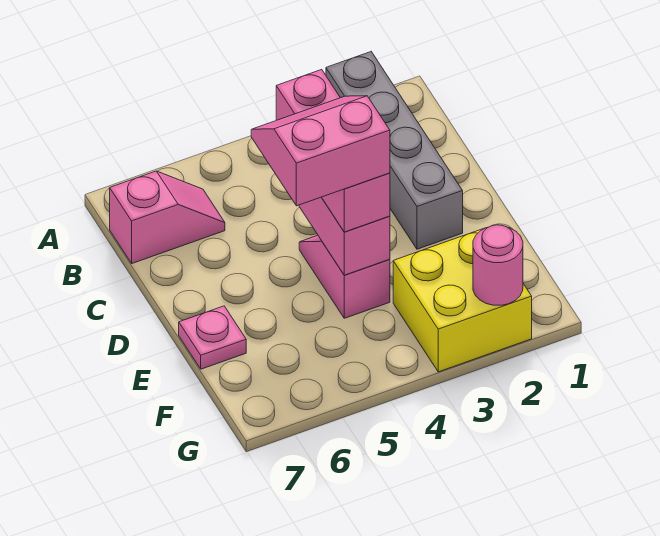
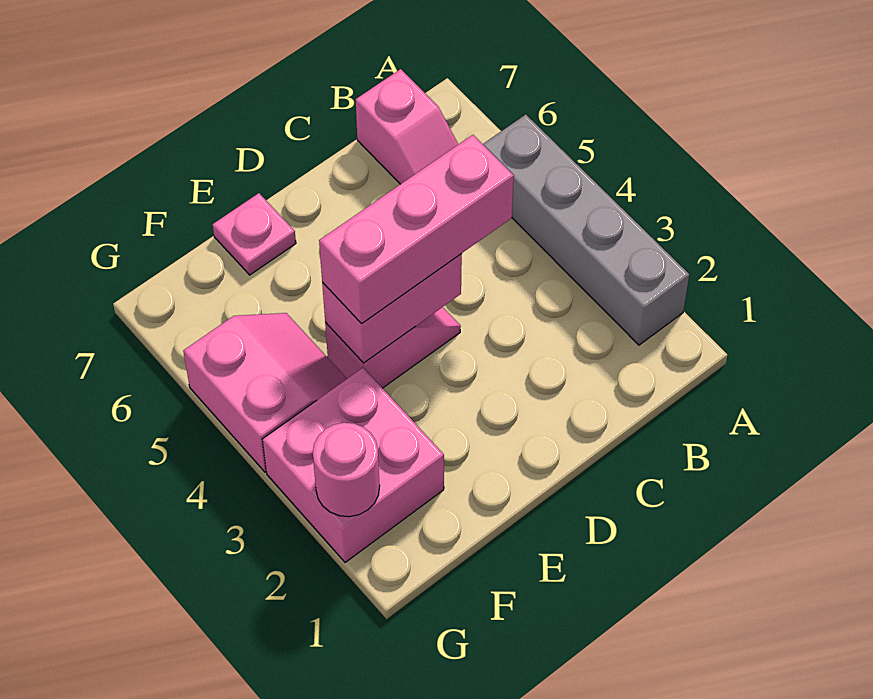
grey brick A2:D2 level 1 -> grey brick A2:A5 level 1
pink slope D4:E5 level 4 top E -> pink slope F4:G5 level 1 top G
yellow brick F2:G3 level 1 -> pink brick F2:G3 level 1

